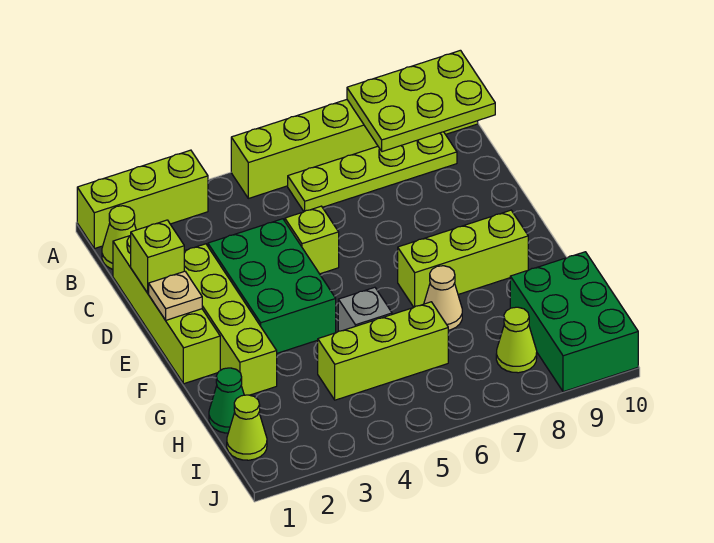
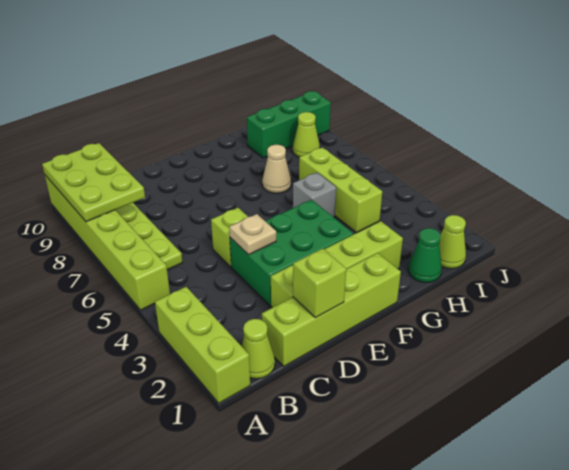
tan plate E1 level 2 -> tan plate D4 level 2
lime brick F7:F9 level 1 -> none
green brick H9:J10 level 1 -> green brick H9:J9 level 1

